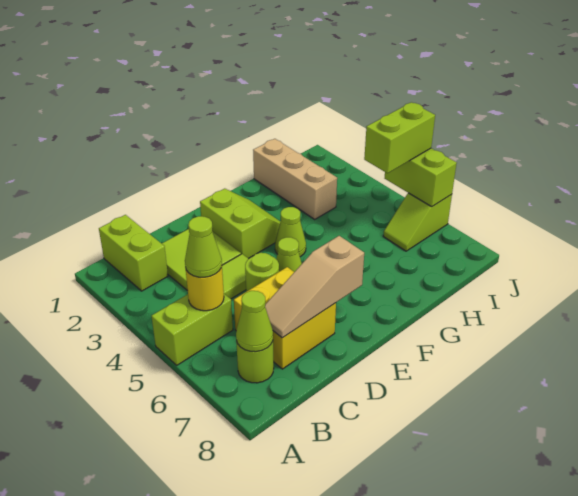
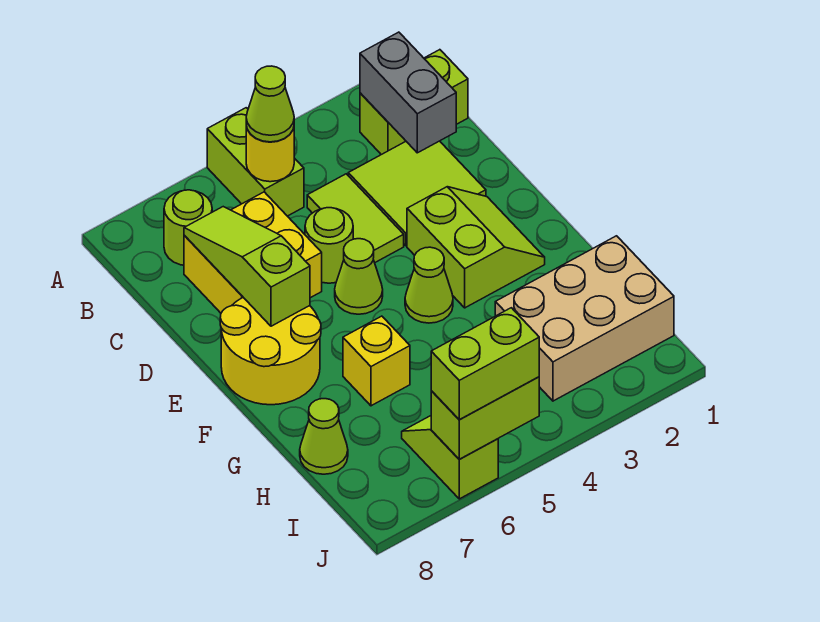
none -> grey brick B2:C2 level 2
lime cone B7 level 2 -> lime cone H8 level 1
tan slope C7:E7 level 2 top E -> lime slope C7:E7 level 2 top E
lime slope E2:F3 level 1 top E -> lime slope E2:F3 level 1 top 3
none -> yellow round brick E7:F8 level 1
none -> yellow brick G6 level 1
tan brick H1:H3 level 1 -> tan brick H1:I3 level 1
lime brick I5:J5 level 3 -> lime brick J5:J6 level 3

